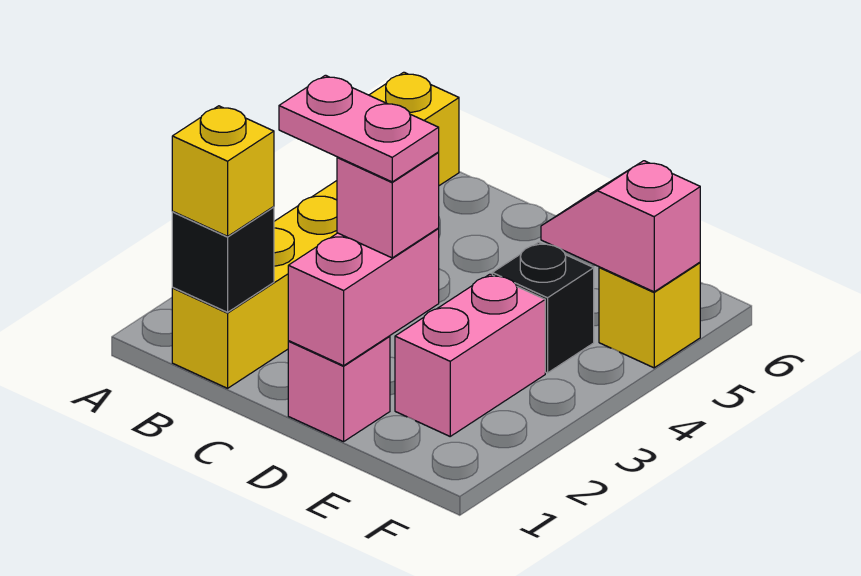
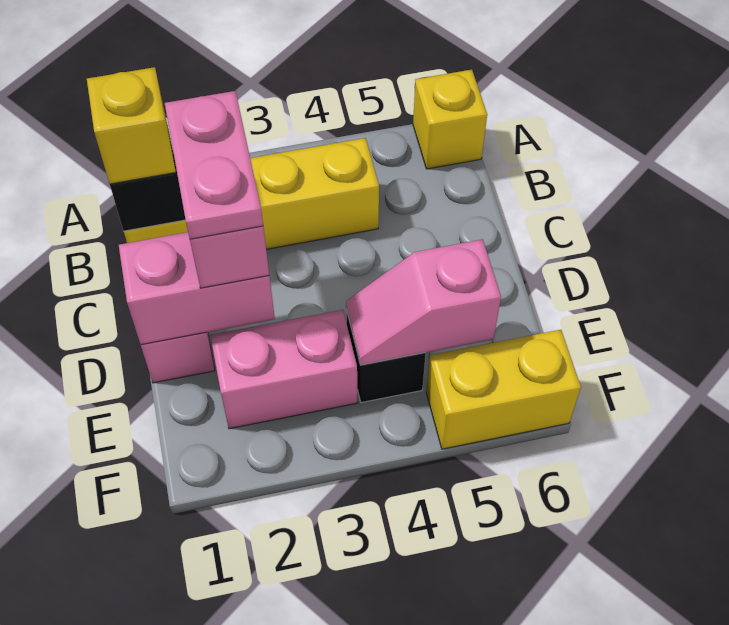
pink slope E5:F5 level 2 top F -> pink slope E4:E5 level 2 top 5
yellow brick F5 level 1 -> yellow brick F5:F6 level 1

